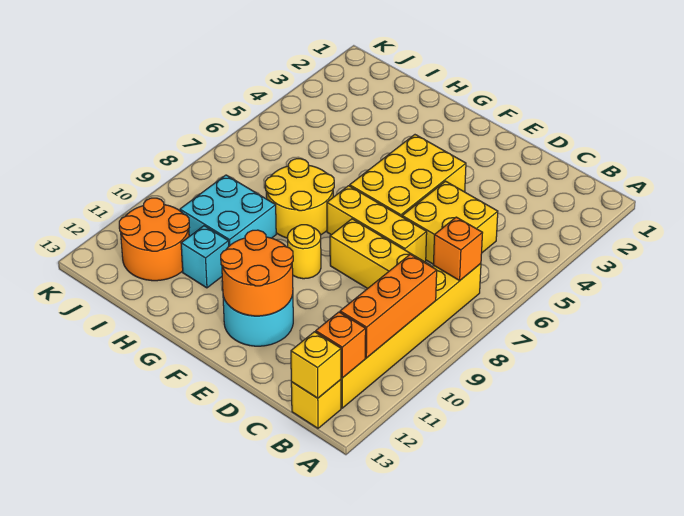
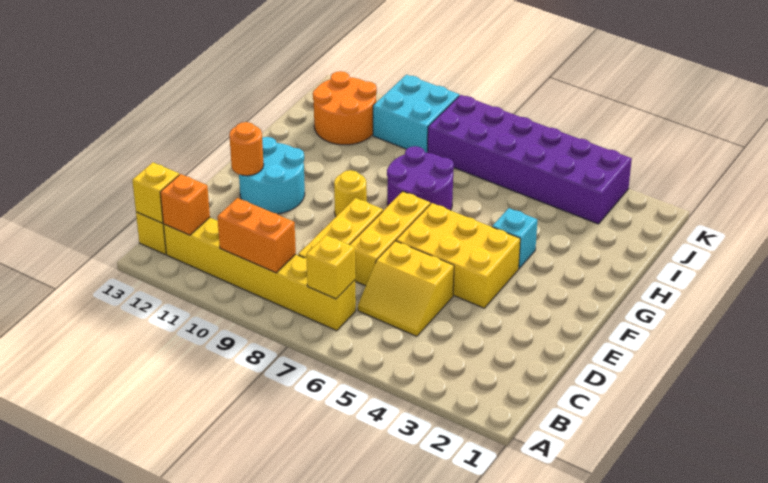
orange brick B7 level 2 -> yellow brick B7 level 2
orange brick B9:B11 level 2 -> orange brick B9:B10 level 2
yellow brick C5:D6 level 1 -> yellow slope C5:D6 level 1 top D
orange round brick E11:F12 level 2 -> orange round brick E12 level 2
yellow round brick G7:H8 level 1 -> purple round brick G7:H8 level 1
cyan brick H9:I10 level 1 -> cyan brick J9:K10 level 1
cyan brick H11 level 1 -> cyan brick G4 level 1
none -> purple brick J3:K8 level 1

